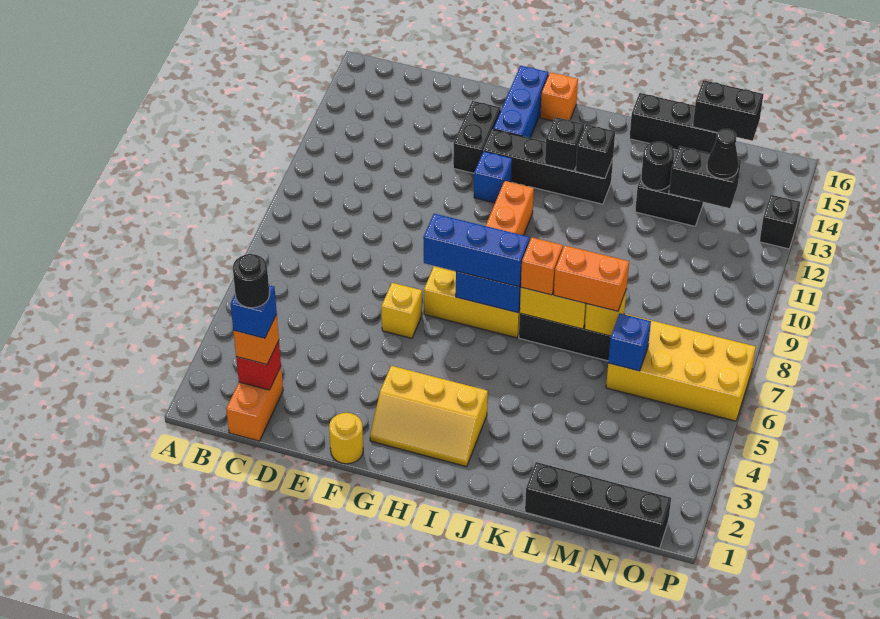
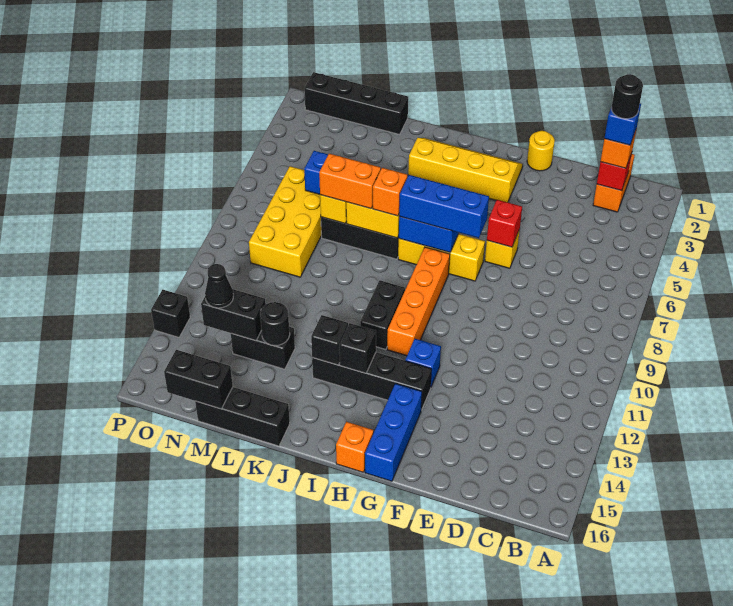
none -> red brick F6 level 2
black brick F13:F14 level 1 -> black brick I10:I11 level 1
yellow slope G2:I3 level 1 top 3 -> yellow slope G2:J3 level 1 top 3
yellow brick M6:P7 level 1 -> yellow brick M6:N9 level 1

